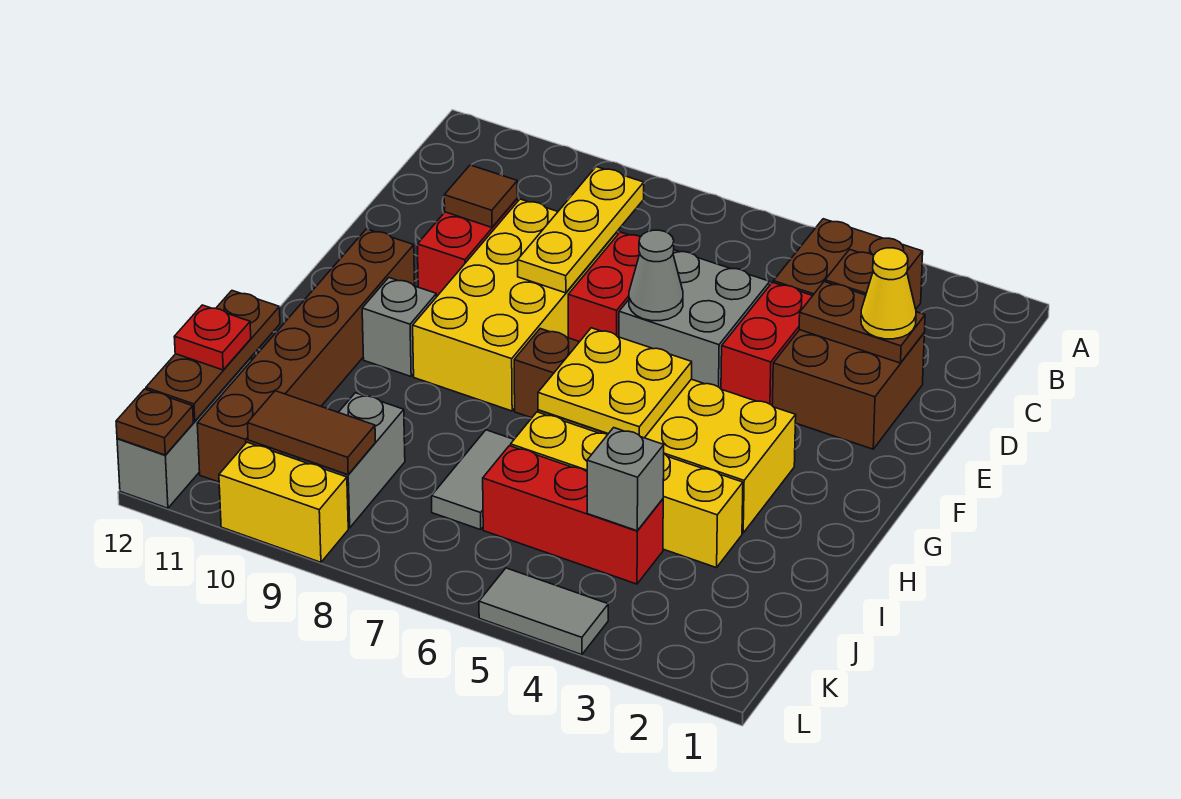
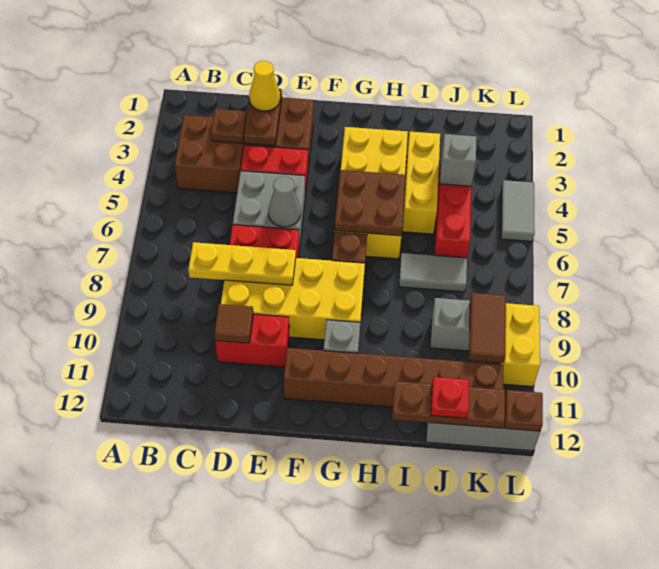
yellow plate G5:H6 level 2 -> brown plate G5:H6 level 2
yellow brick I3:I6 level 1 -> yellow brick I3:I5 level 1

